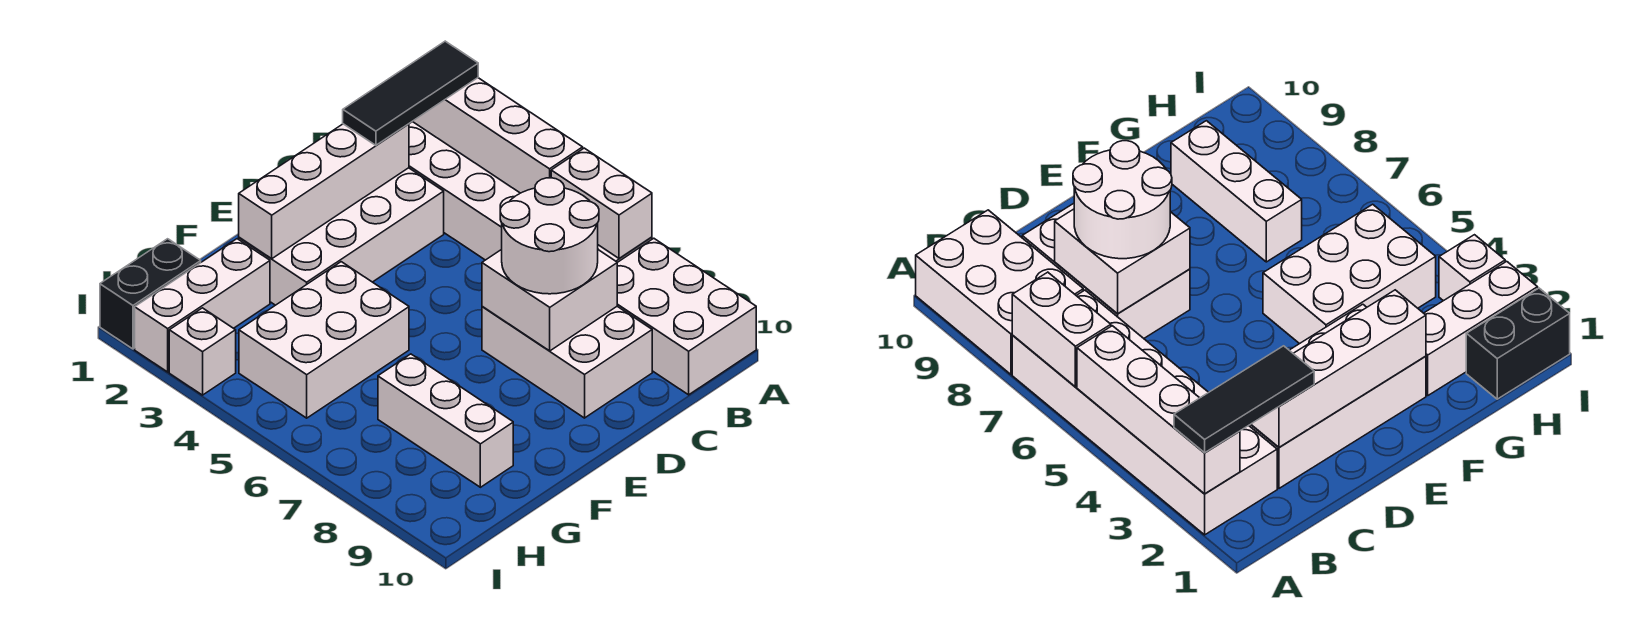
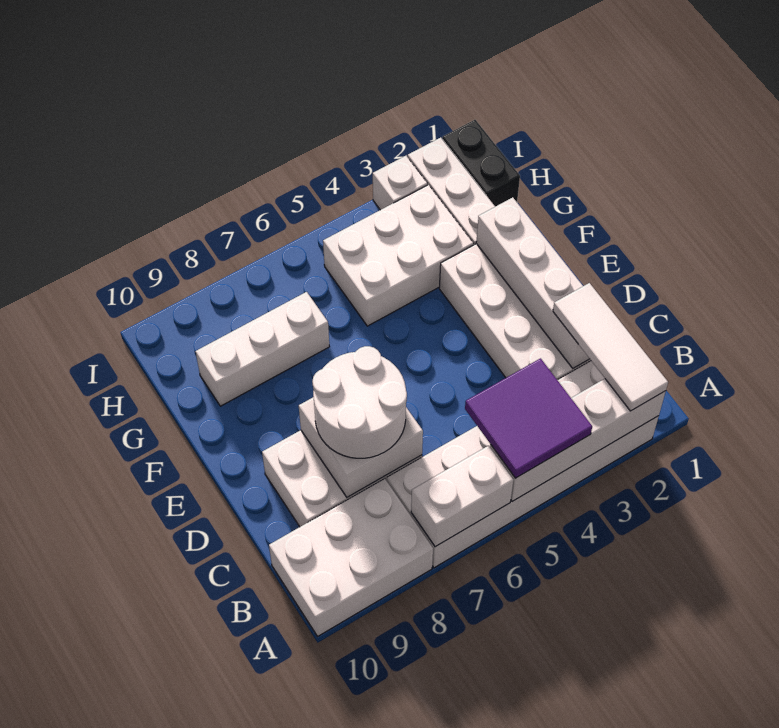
black tile A2:C2 level 3 -> white tile A2:C2 level 3
none -> purple tile A4:B5 level 3
white brick F4:H5 level 1 -> white brick G3:H5 level 1

